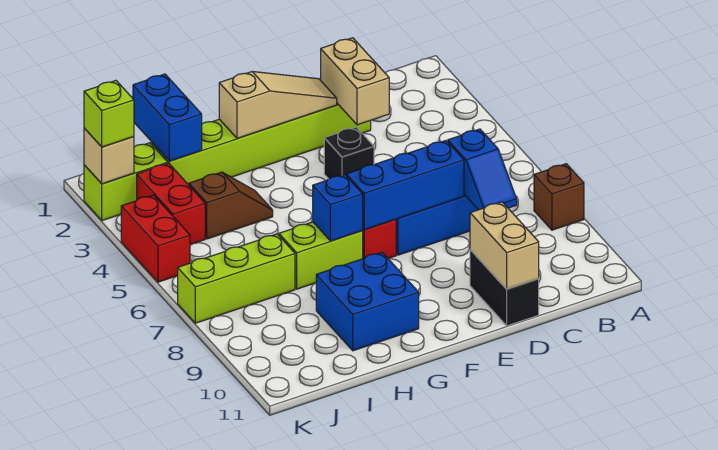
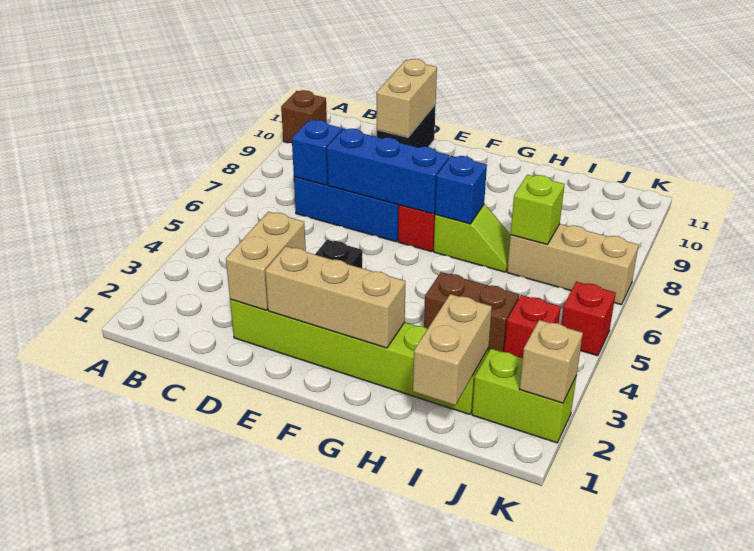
brown brick A8 level 1 -> brown brick A10 level 1
tan slope E2:G2 level 2 top G -> tan brick E2:G2 level 2
lime brick G7:H7 level 1 -> lime slope G7:H7 level 1 top G
blue brick G9:H10 level 1 -> none
brown slope H4:I4 level 1 top I -> brown brick H4:I4 level 1
blue brick I1:I2 level 2 -> tan brick I1:I2 level 2
lime brick I7:K7 level 1 -> tan brick I7:K7 level 1
red brick J3:J4 level 1 -> red brick J4 level 1
lime brick K2 level 3 -> lime brick I7 level 2
red brick K4:K5 level 1 -> red brick K5 level 1

